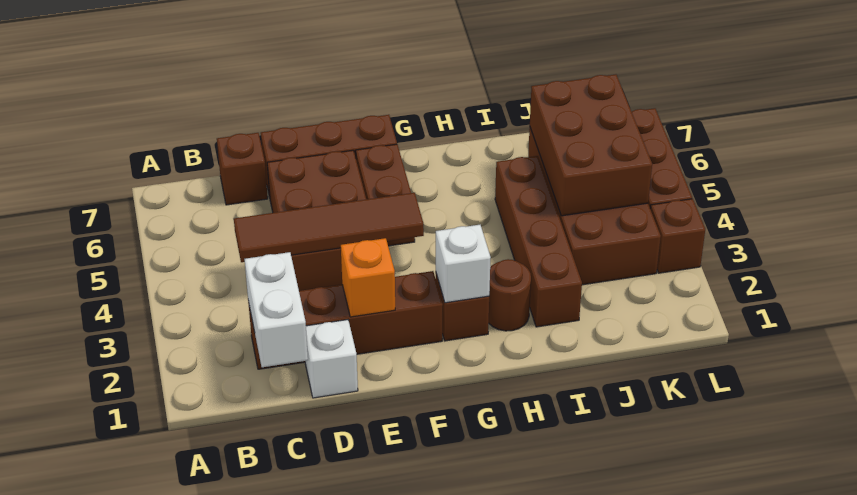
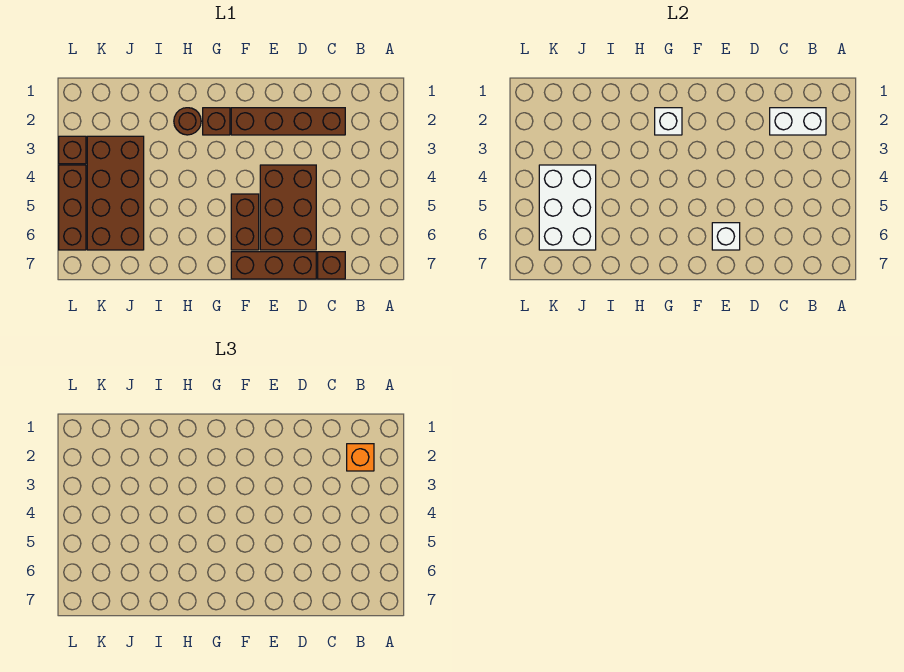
white brick C1:C2 level 2 -> white brick B2:C2 level 2
brown tile C4:F4 level 2 -> none
white brick D1 level 1 -> white brick E6 level 2
orange brick E2 level 2 -> orange brick B2 level 3
brown brick I2:I5 level 1 -> none
brown brick J4:K6 level 2 -> white brick J4:K6 level 2

